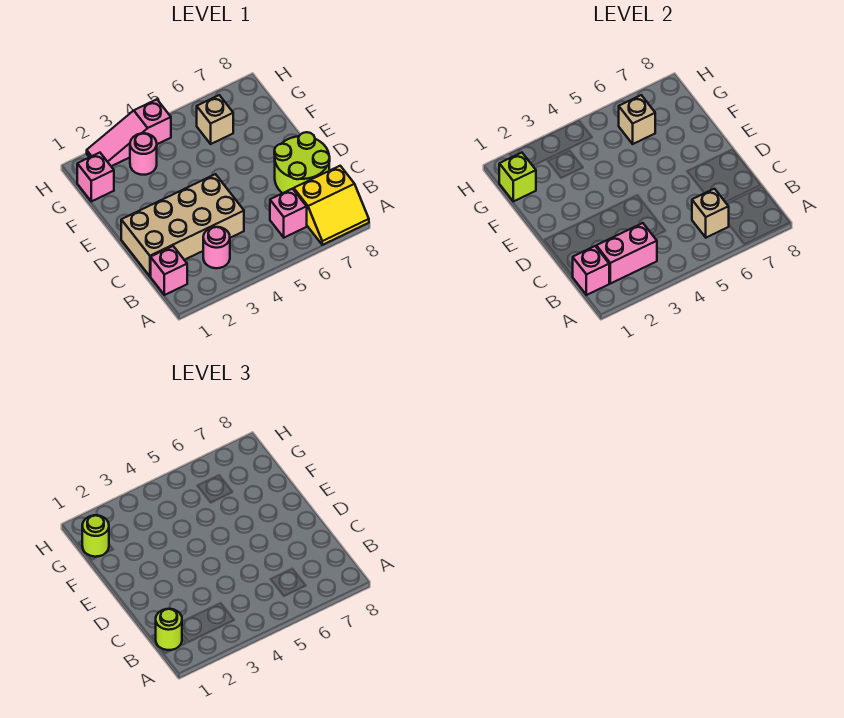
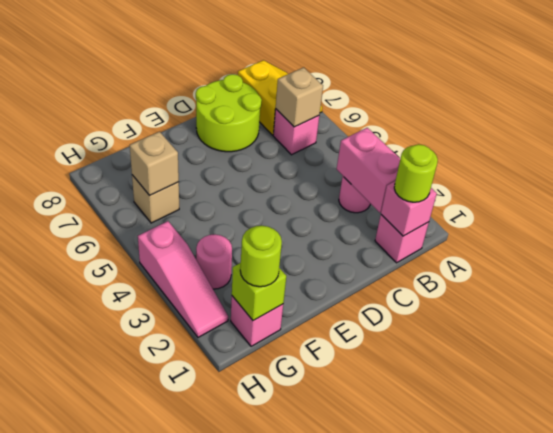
tan brick C1:D4 level 1 -> none

